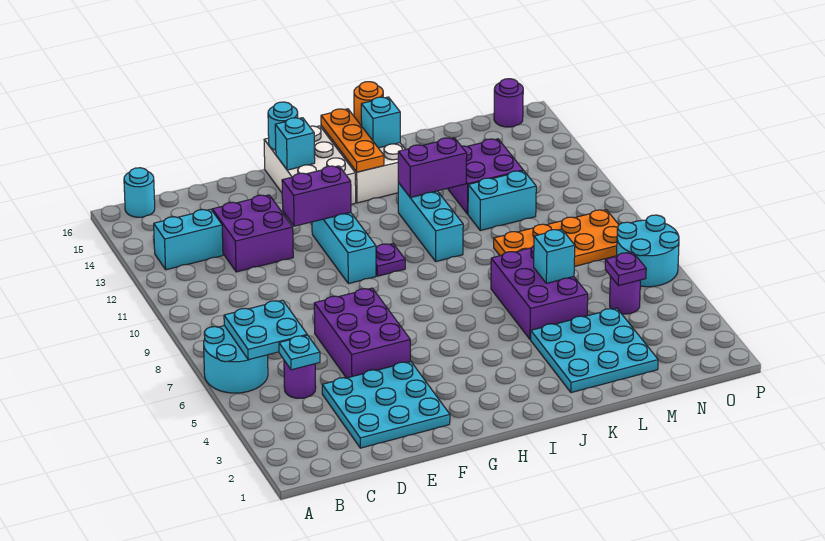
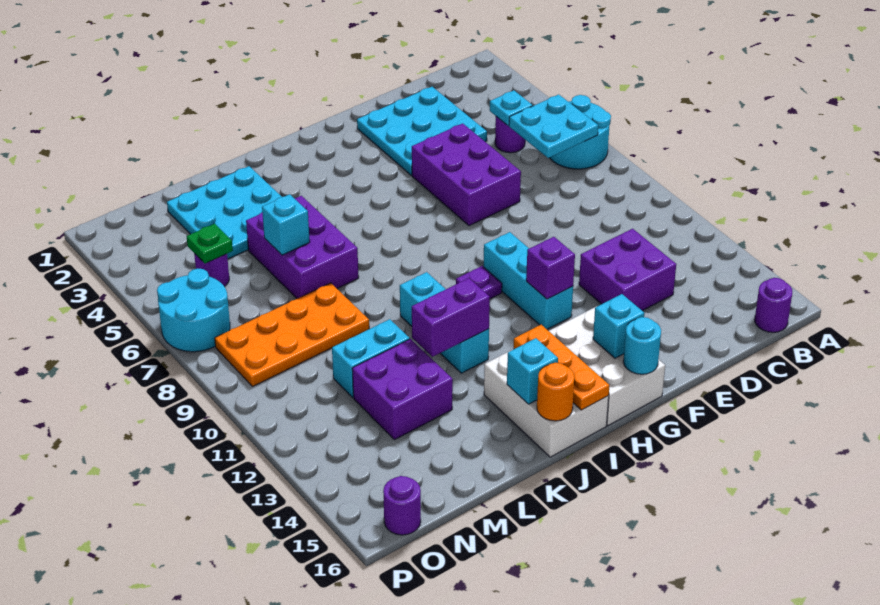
cyan brick B13:C13 level 1 -> none
cyan round brick B16 level 1 -> purple round brick B16 level 1
purple brick F12:G12 level 2 -> purple brick G12 level 2
purple plate N5 level 2 -> green plate N5 level 2

